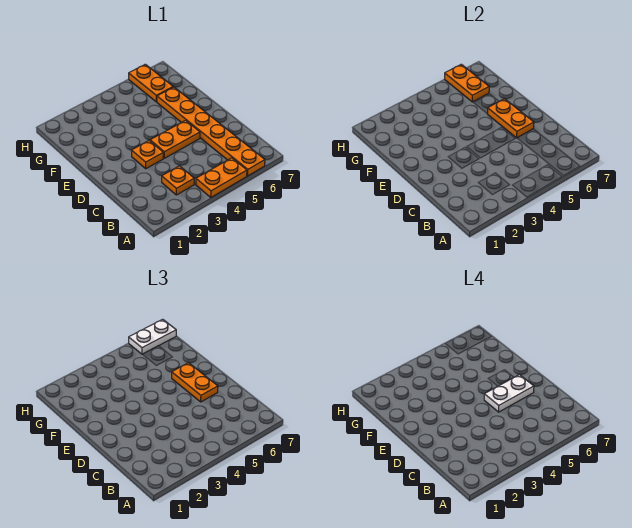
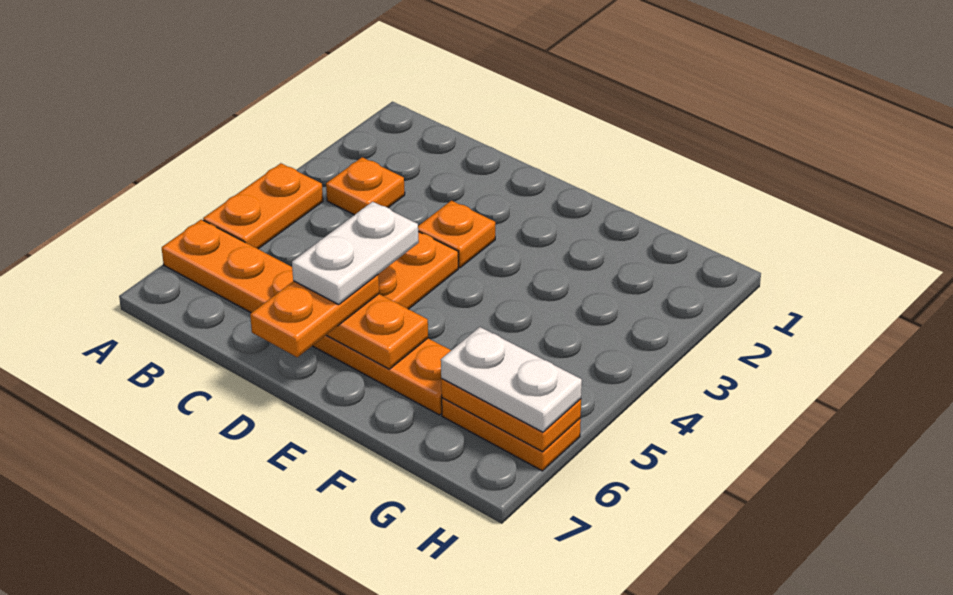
orange plate D6:E6 level 3 -> orange plate D6:D7 level 3
white plate H6:H7 level 3 -> white plate G6:H6 level 3

